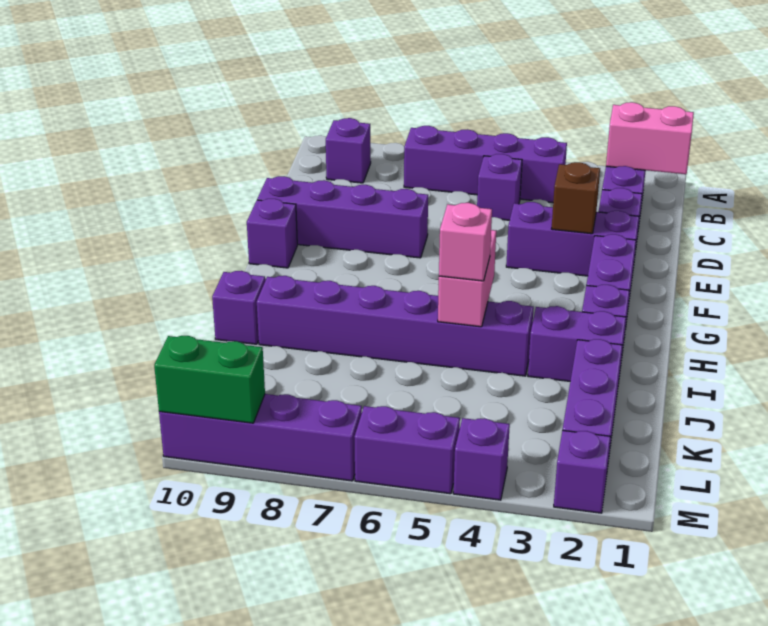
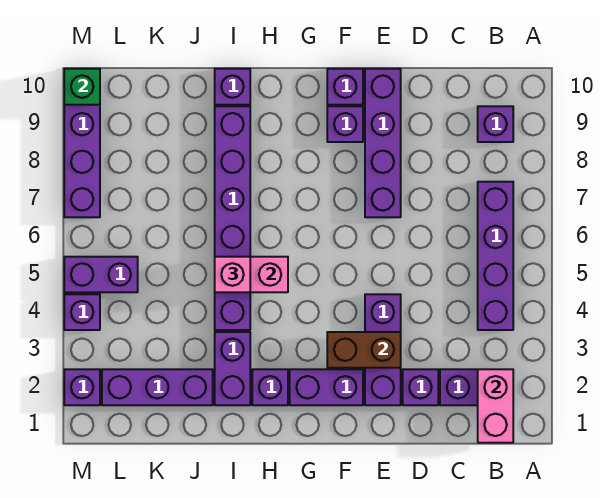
purple brick C5 level 1 -> purple brick F9 level 1
brown brick E3 level 2 -> brown brick E3:F3 level 2
purple brick M5:M6 level 1 -> purple brick L5:M5 level 1
green brick M9:M10 level 2 -> green brick M10 level 2

